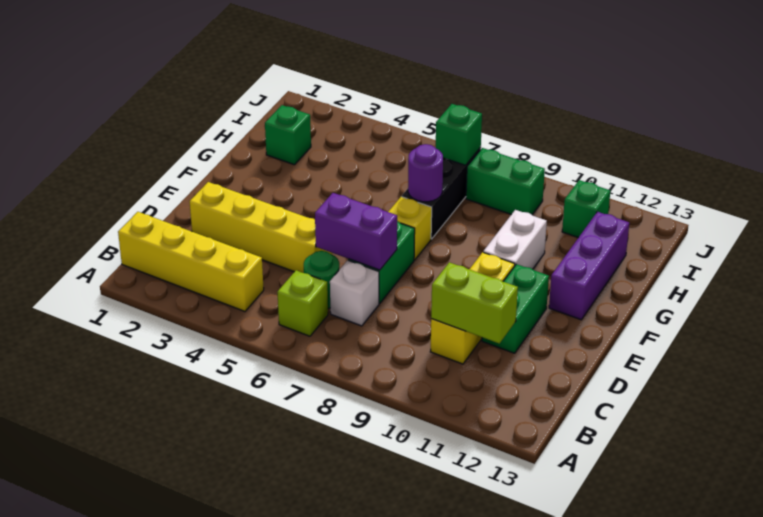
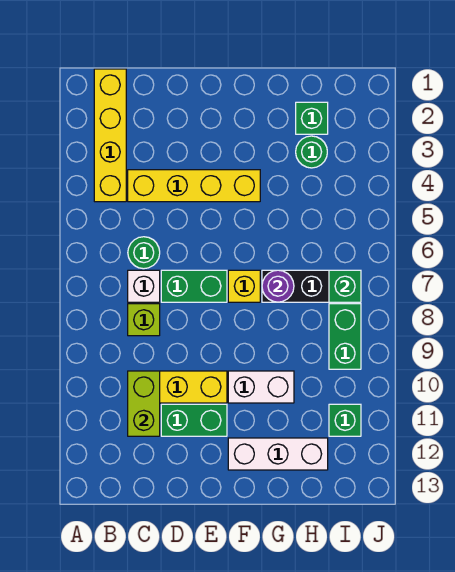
lime brick B6 level 1 -> lime brick C8 level 1
yellow brick D2:D5 level 1 -> yellow brick C4:F4 level 1
purple brick D6:D7 level 2 -> none
purple brick F12:H12 level 1 -> white brick F12:H12 level 1
none -> green round brick H3 level 1

